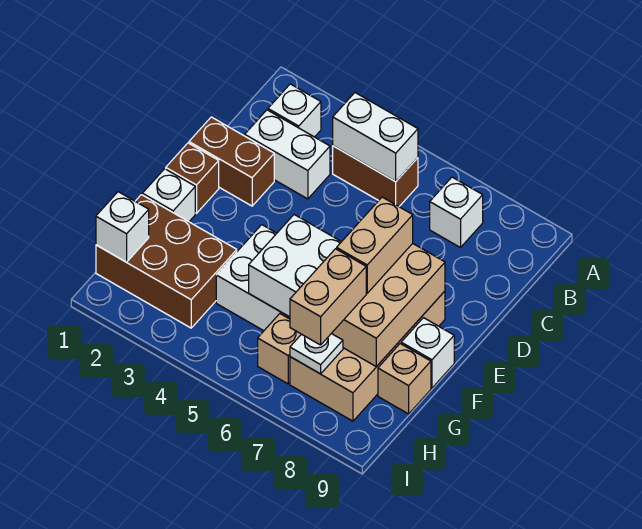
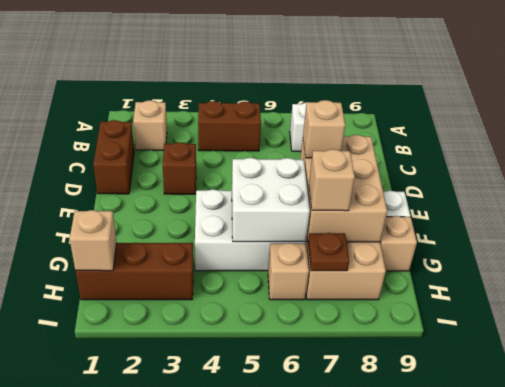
white brick B2 level 1 -> tan brick B2 level 1
white brick B4:B5 level 2 -> none
white brick C2:C3 level 1 -> none
brown brick D1:D2 level 1 -> brown brick C1:D1 level 1
brown brick E1 level 1 -> brown brick D3 level 1
tan brick E7:F7 level 3 -> tan brick E7 level 3
white brick F1 level 1 -> none
brown brick G1:H3 level 1 -> brown brick H1:H3 level 1
tan brick G7:H7 level 3 -> tan brick G7 level 3
white brick H1 level 2 -> tan brick H1 level 2
white plate H7 level 2 -> brown plate H7 level 2

